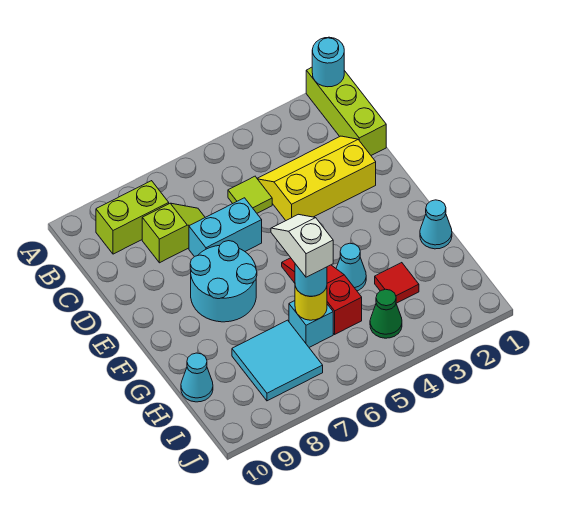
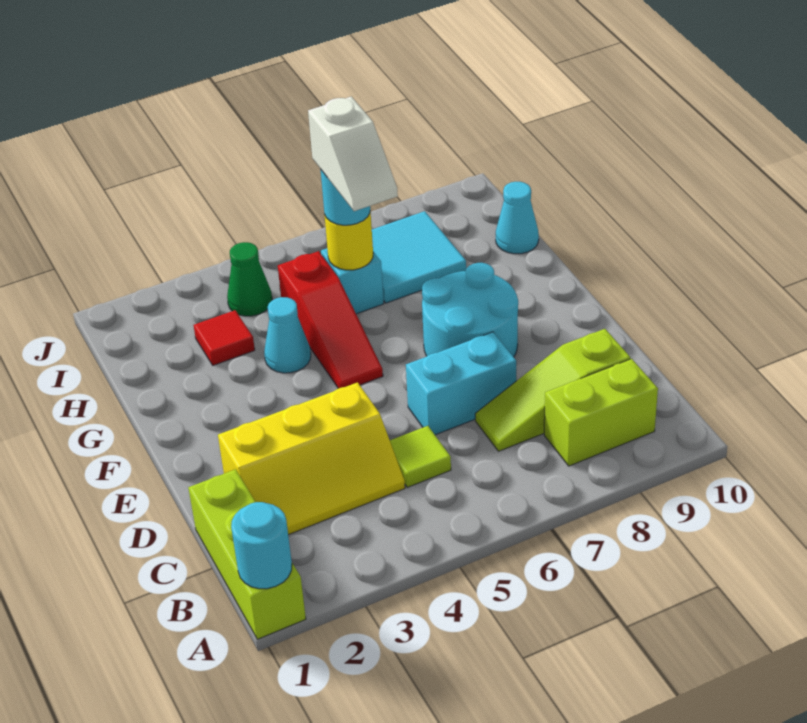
lime slope C7:C8 level 1 top 8 -> lime slope C7:C9 level 1 top 9
cyan cone G1 level 1 -> none

